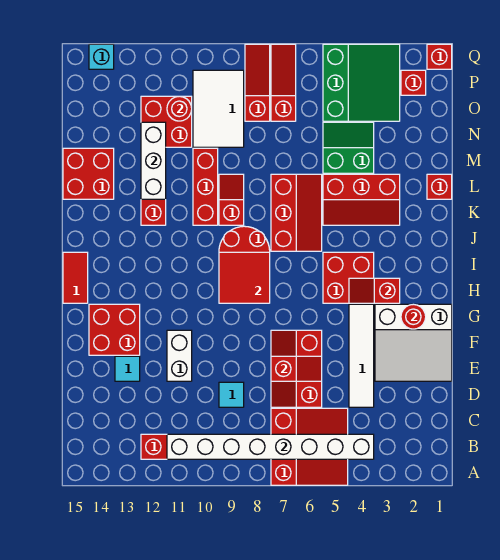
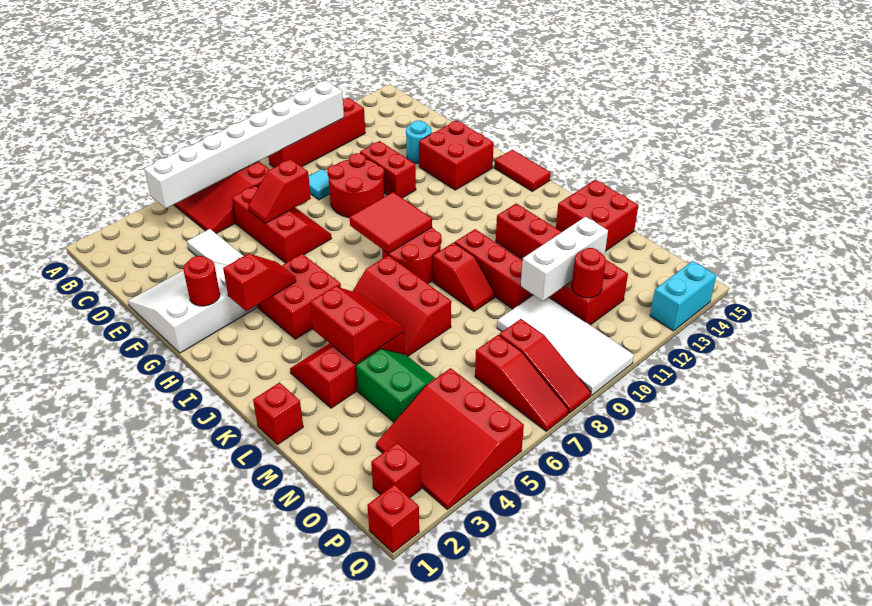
none -> red round brick E9:F10 level 1
white brick E11:F11 level 1 -> red brick E11:F11 level 1
cyan tile E13 level 1 -> cyan round brick E13 level 1
none -> red slope K4:L5 level 2 top 4
white brick L12:N12 level 2 -> white brick N10:N12 level 2
green slope M4:N5 level 1 top M -> green slope M4:N5 level 1 top 4
white tile N9:P10 level 1 -> white tile N9:Q10 level 1
green slope O3:Q5 level 1 top 5 -> red slope O3:Q5 level 1 top 5
cyan brick Q14 level 1 -> cyan brick Q13:Q14 level 1

